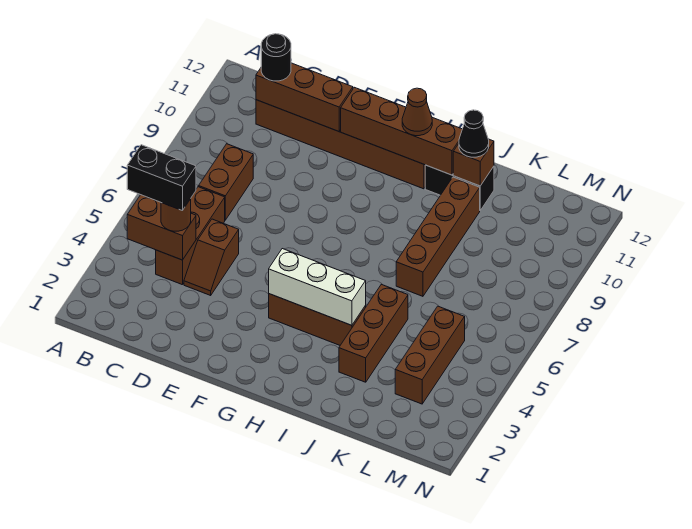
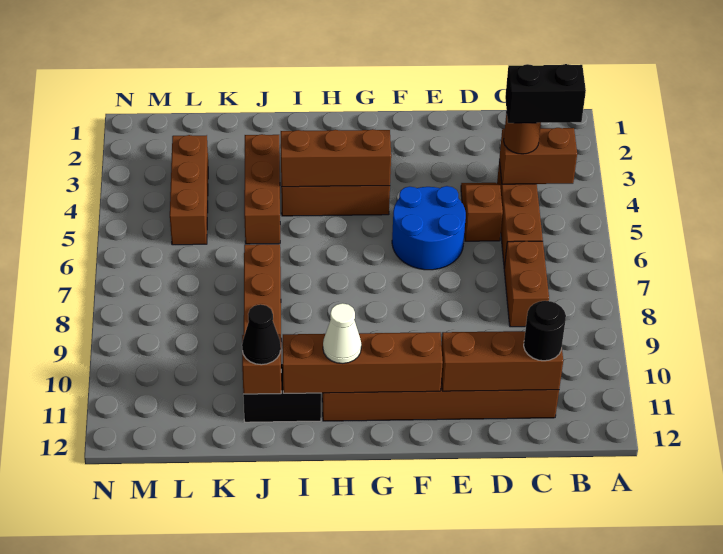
none -> blue round brick E5:F6 level 1
white brick G4:I4 level 2 -> brown brick G4:I4 level 2
brown cone H11 level 3 -> white cone H11 level 3

